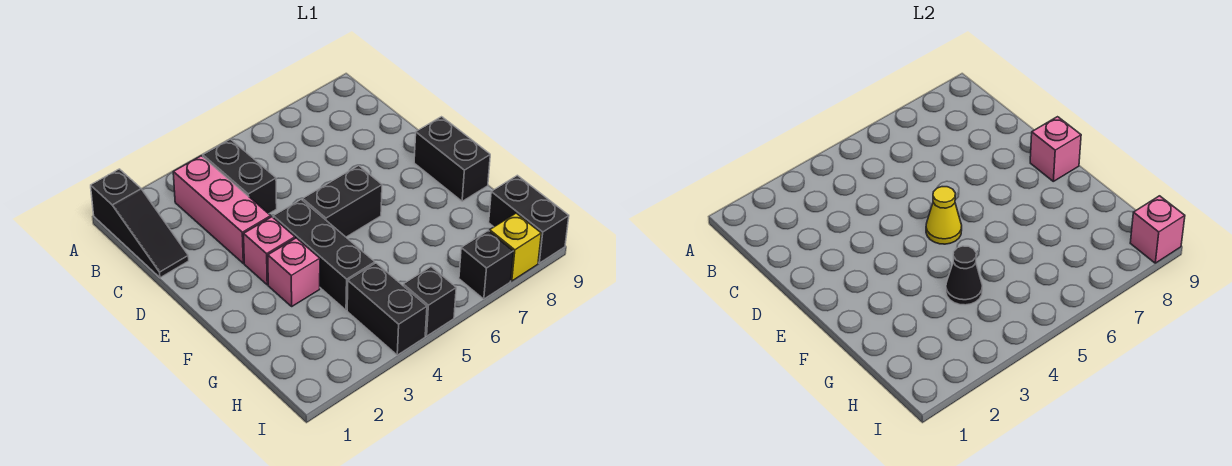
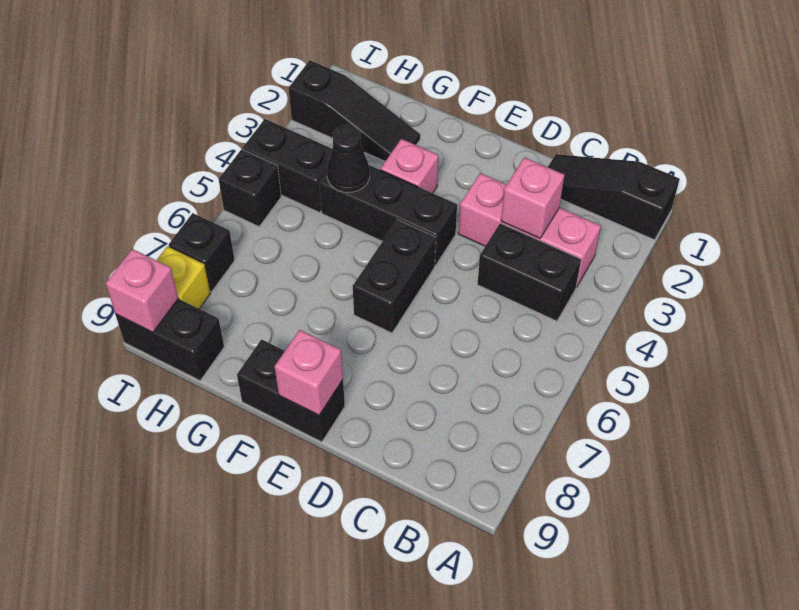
pink brick E3 level 1 -> pink brick C3 level 2
yellow cone E5 level 2 -> none
none -> black slope G2:I2 level 1 top I

